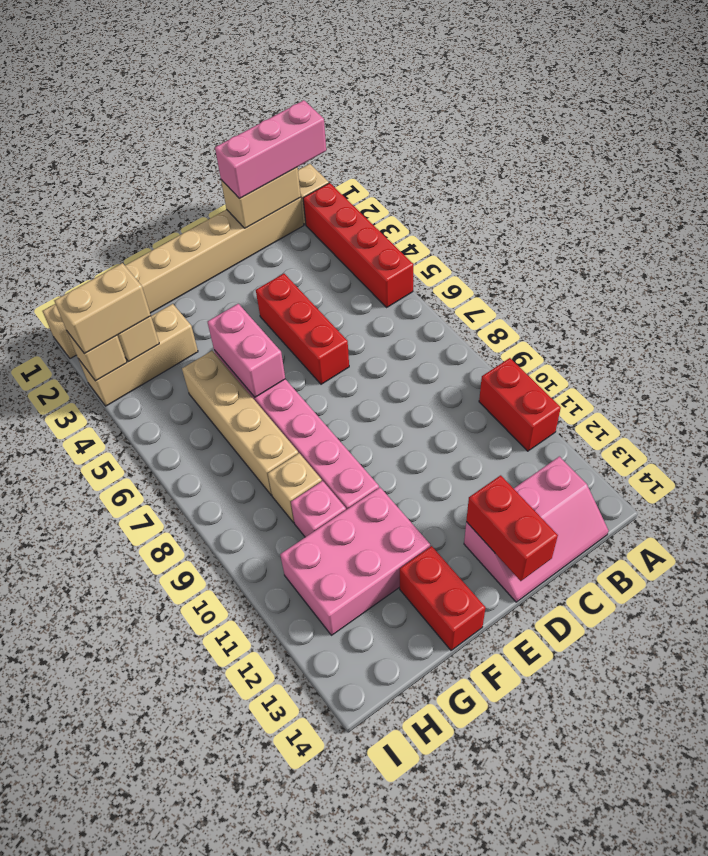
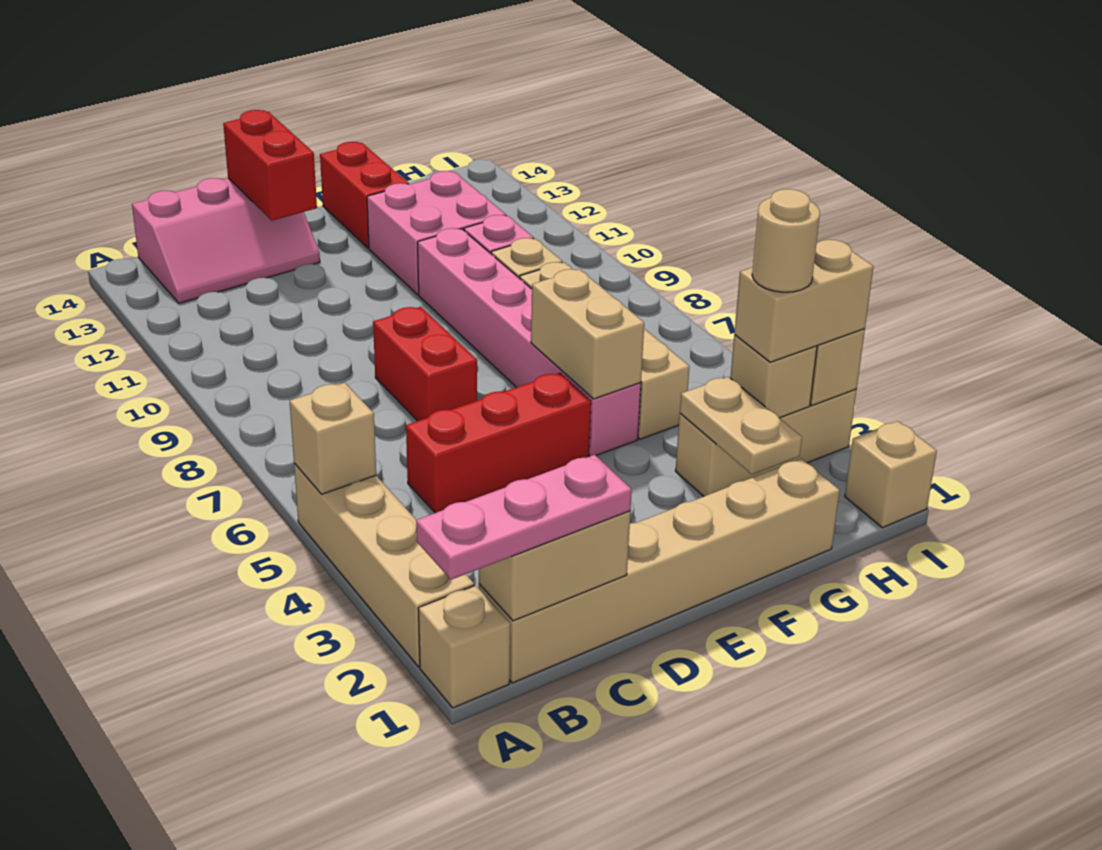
pink brick A1:C1 level 3 -> pink plate A1:C1 level 3
red brick A2:A5 level 1 -> tan brick A2:A5 level 1
none -> tan brick A5 level 2
red brick A10:A11 level 1 -> red brick D7:D8 level 1
pink slope B13:D14 level 1 top 13 -> pink slope B13:D14 level 1 top 14
red brick D4:D6 level 1 -> red brick C5:E5 level 1
pink brick F5:F6 level 2 -> tan brick F5:F6 level 2
pink brick F11:H12 level 1 -> pink brick F11:G12 level 1
none -> tan plate G2:G3 level 2
none -> tan round brick H3 level 4

